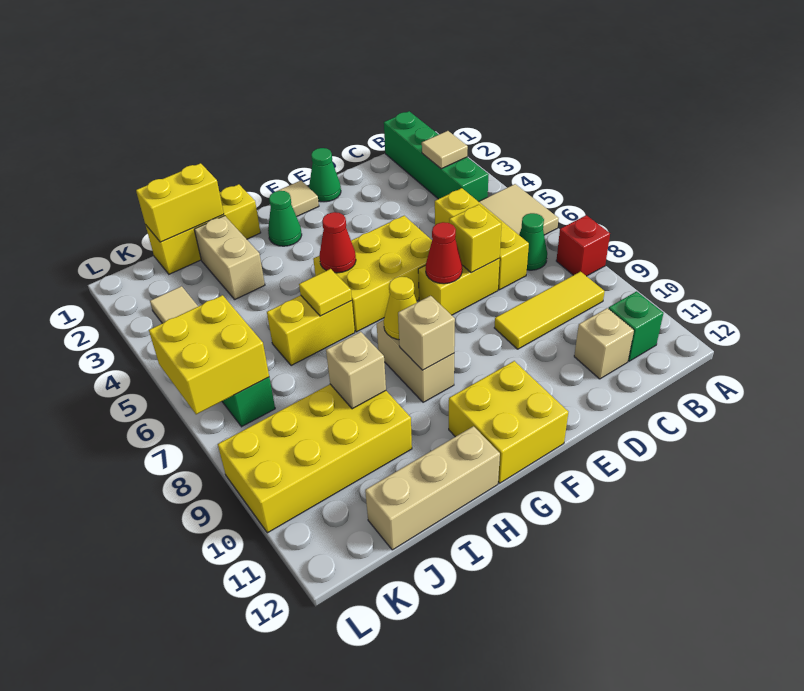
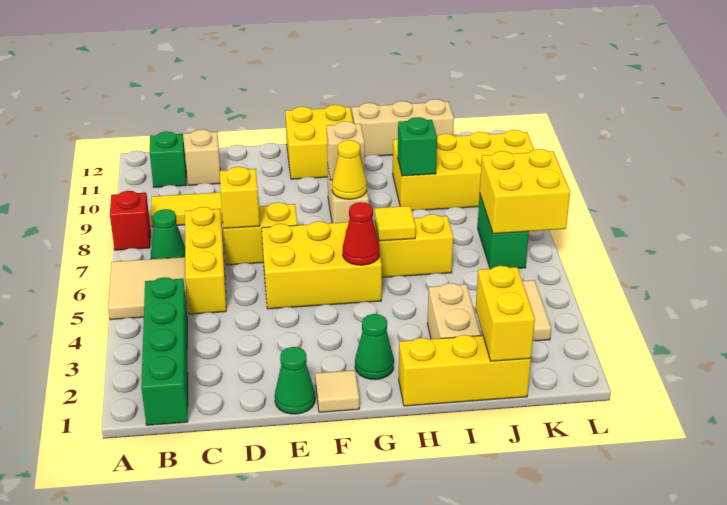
tan tile B3 level 2 -> none
red cone E7 level 2 -> none
yellow brick I1:J1 level 2 -> yellow brick J1:J2 level 2
tan brick I9 level 2 -> green brick I9 level 2

